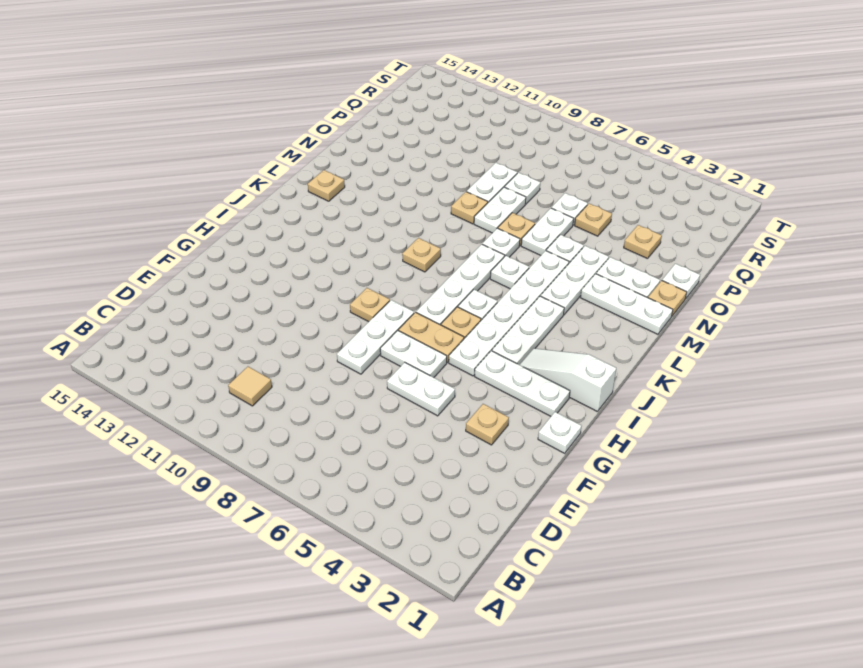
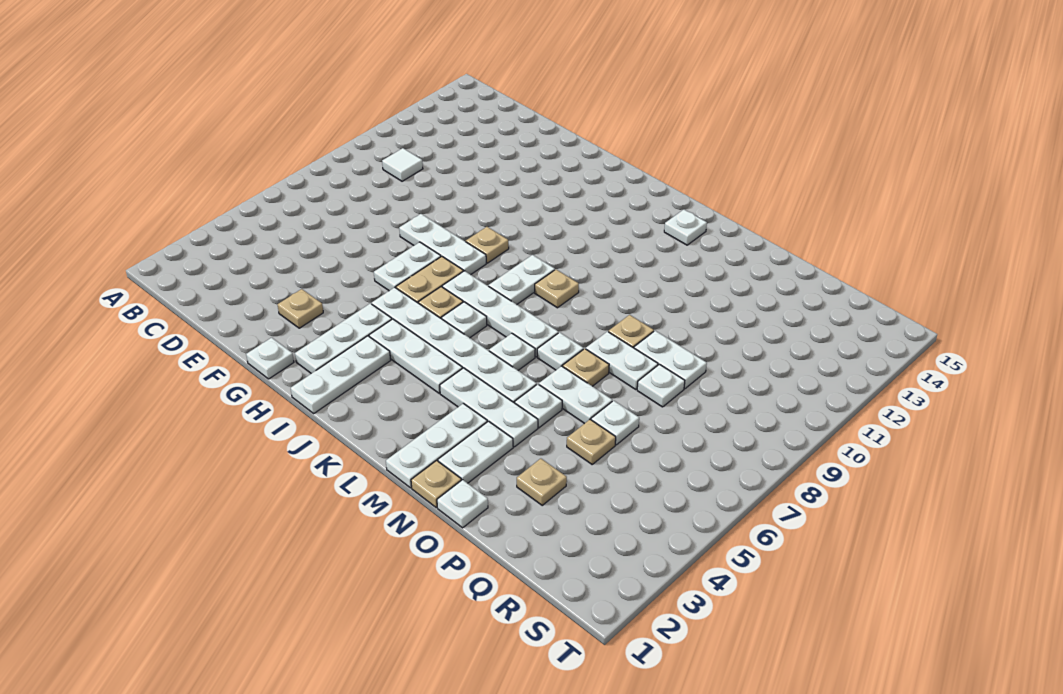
tan tile C10 level 1 -> white tile C10 level 1
white plate F5:F6 level 1 -> white plate J8:J9 level 1
white slope I1:I3 level 1 top 1 -> white plate I1:I3 level 1
tan plate L14 level 1 -> white plate L14 level 1

